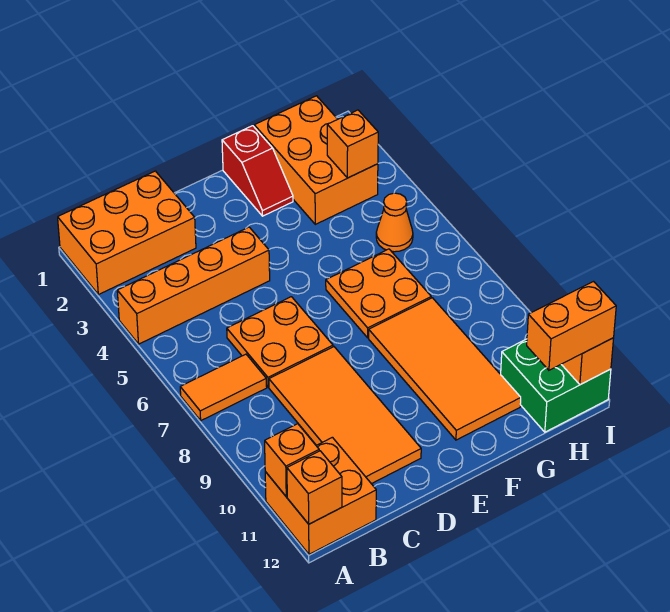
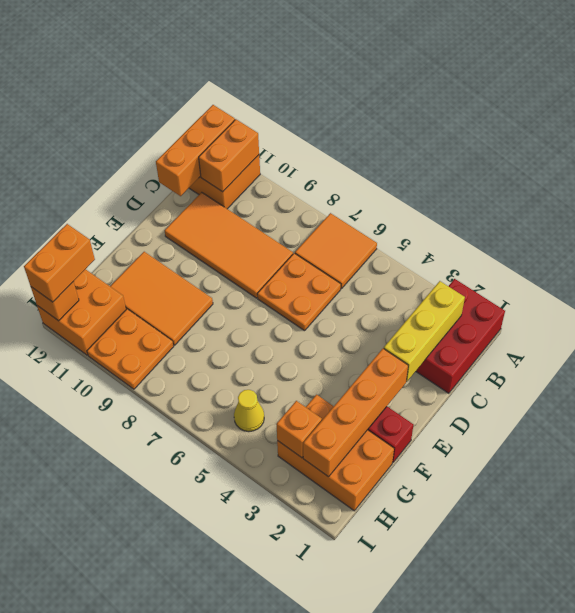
orange brick A1:C2 level 1 -> red brick A1:C2 level 1
orange brick A4:D4 level 1 -> orange brick E2:H2 level 2
orange tile A7:B7 level 1 -> orange tile A6:B7 level 1
orange brick A11 level 2 -> orange brick A11:B11 level 2
orange brick A12 level 2 -> orange brick A12:C12 level 2
none -> yellow brick B2:D2 level 2
orange plate F6:G7 level 1 -> orange plate H9:I10 level 1
orange tile F8:G11 level 1 -> orange tile F9:G11 level 1
orange cone H5 level 1 -> yellow cone H5 level 1
green brick H11:I12 level 1 -> orange brick H11:I12 level 1

